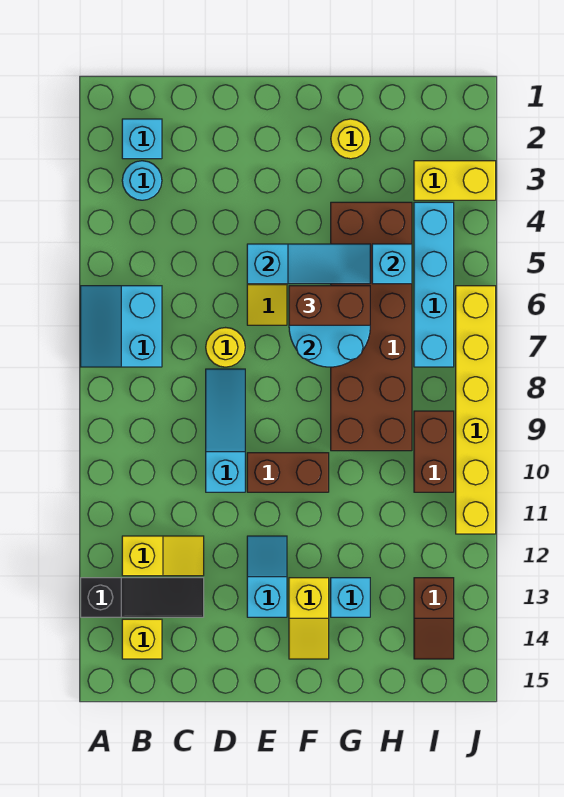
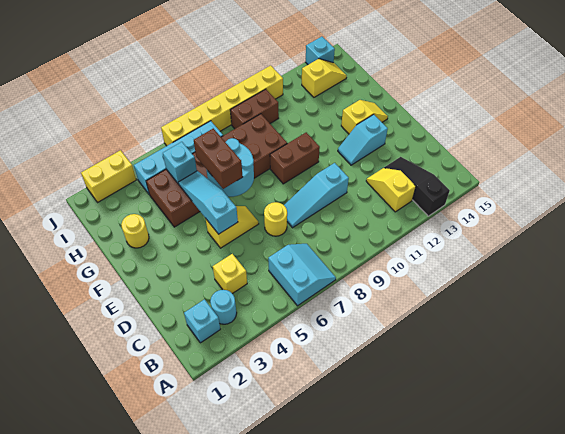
cyan slope A6:B7 level 1 top B -> cyan slope A6:B7 level 1 top 6
yellow brick B14 level 1 -> yellow brick C4 level 1
brown brick E10:F10 level 1 -> brown brick F9:F10 level 1
cyan brick G13 level 1 -> cyan brick J14 level 1
yellow brick I3:J3 level 1 -> yellow brick J2:J3 level 1
brown slope I13:I14 level 1 top 13 -> yellow slope I13:I14 level 1 top 13

